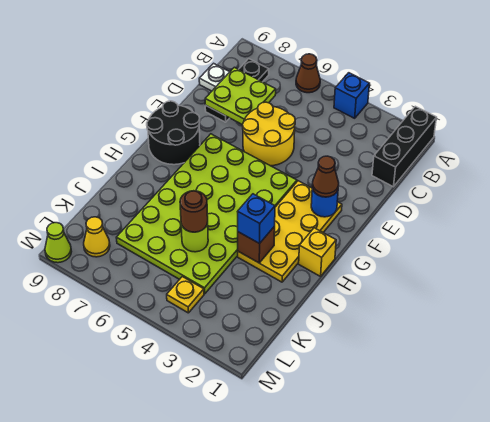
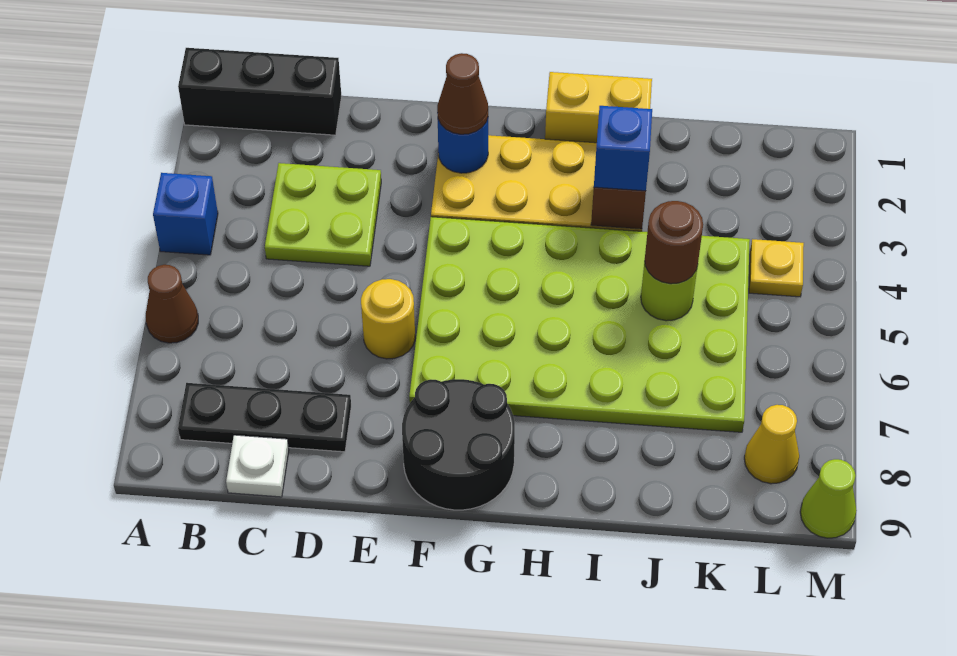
lime plate C7:D8 level 2 -> lime plate C3:D4 level 1
yellow round brick D5:E6 level 1 -> yellow round brick E6 level 1
yellow brick H1 level 1 -> yellow brick H1:I1 level 1

